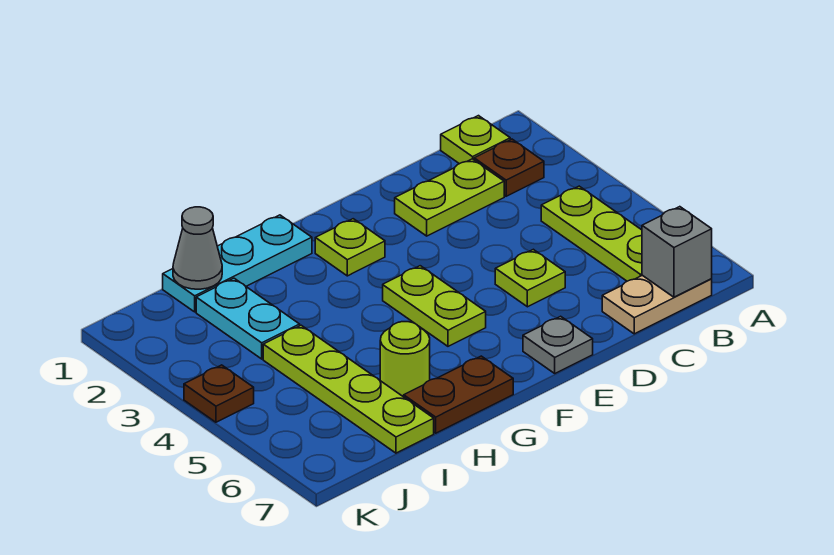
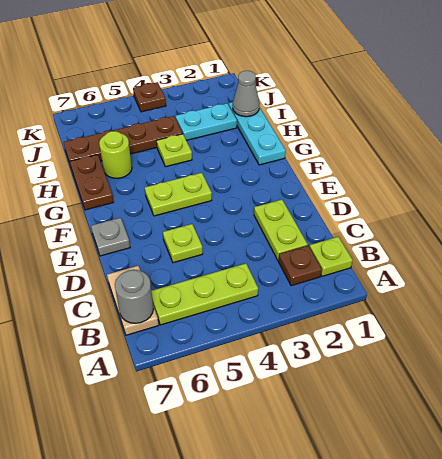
grey brick B7 level 2 -> grey round brick B7 level 2
lime plate F2 level 1 -> lime plate H4 level 1
lime plate I4:I7 level 1 -> brown plate I4:I7 level 1

